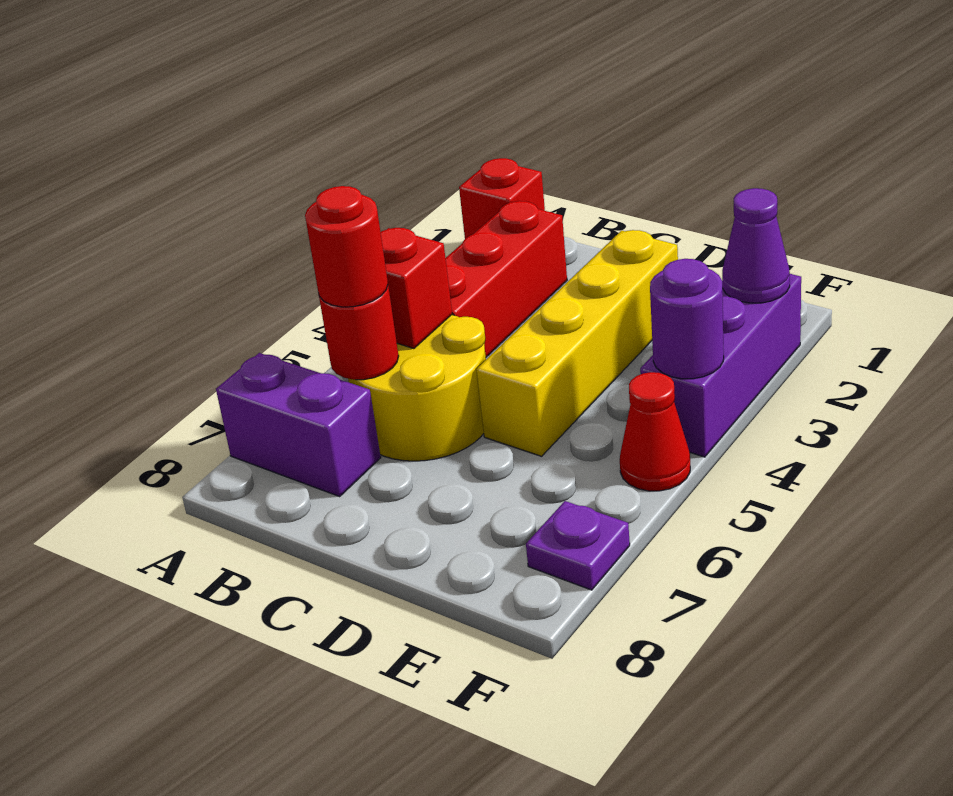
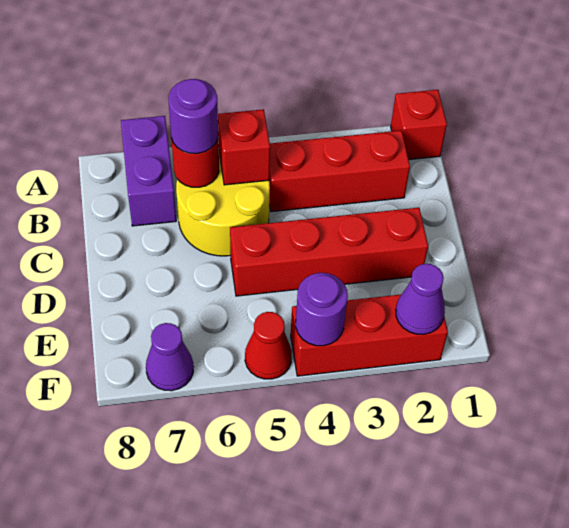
red round brick B6 level 3 -> purple round brick B6 level 3
yellow brick D2:D5 level 1 -> red brick D2:D5 level 1
purple brick F2:F4 level 1 -> red brick F2:F4 level 1
purple plate F7 level 1 -> purple cone F7 level 1

